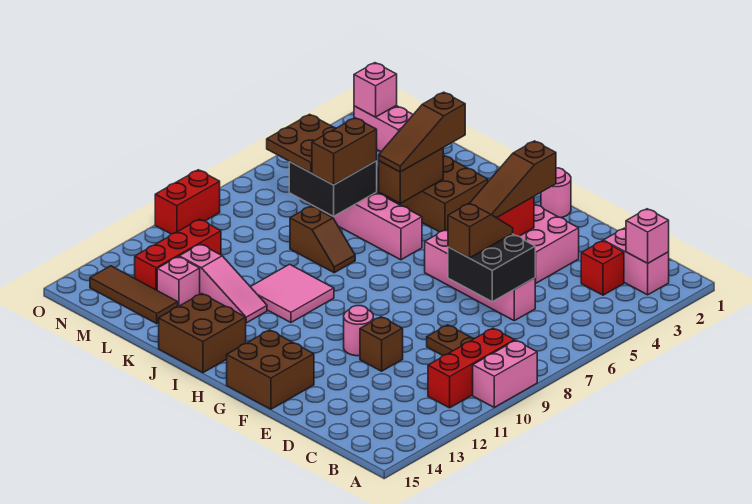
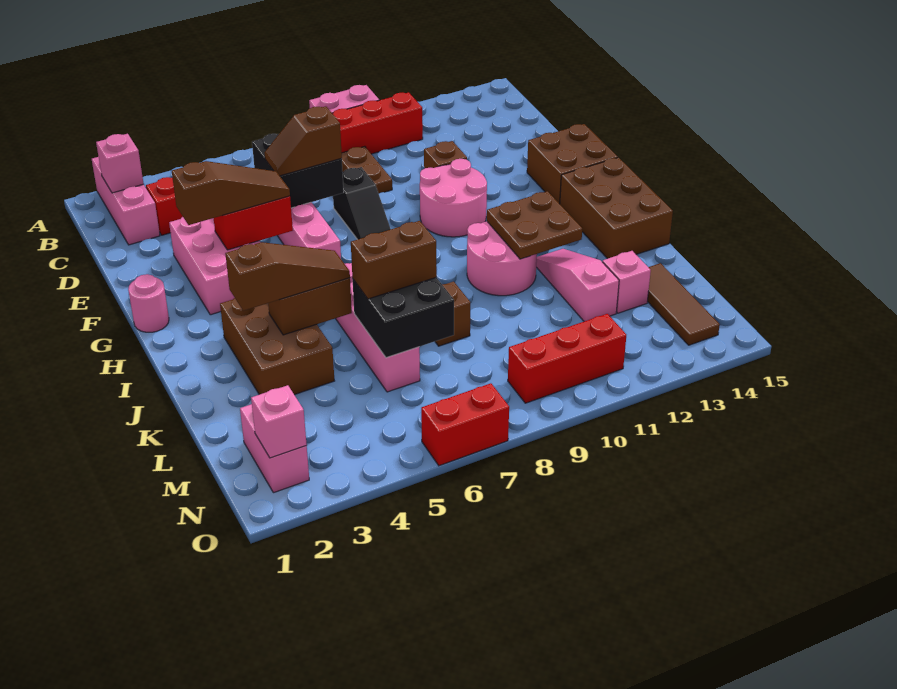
pink brick B2:C2 level 1 -> pink brick A2:C2 level 1
none -> black slope E8:F8 level 1 top E
pink round brick F11 level 1 -> pink round brick F10:G11 level 1
pink tile I10:J11 level 1 -> pink round brick I10:J11 level 1
brown brick I14:J15 level 1 -> brown brick H14:J15 level 1
brown plate L6:M7 level 3 -> brown plate I11:J12 level 2
red brick M11:M13 level 1 -> red brick N9:N11 level 1
red brick O9:O10 level 1 -> red brick O6:O7 level 1

